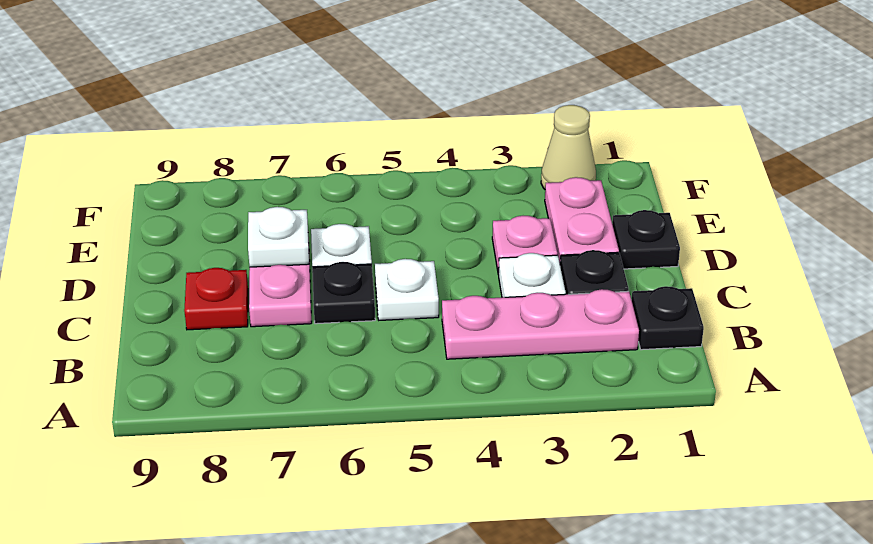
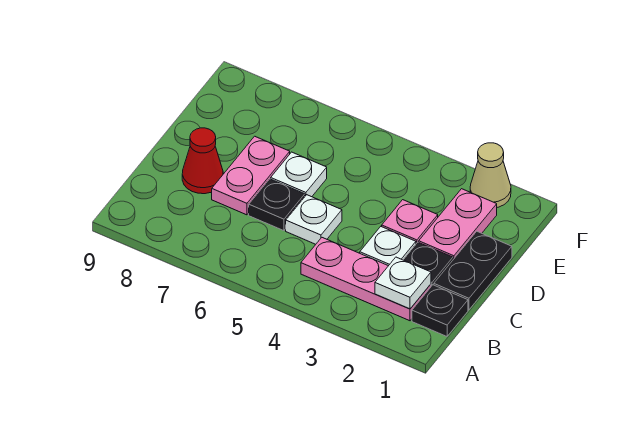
red plate C8 level 1 -> red cone C8 level 1
black plate D1 level 1 -> black plate C1:D1 level 1
white plate D7 level 2 -> white plate B2 level 2

